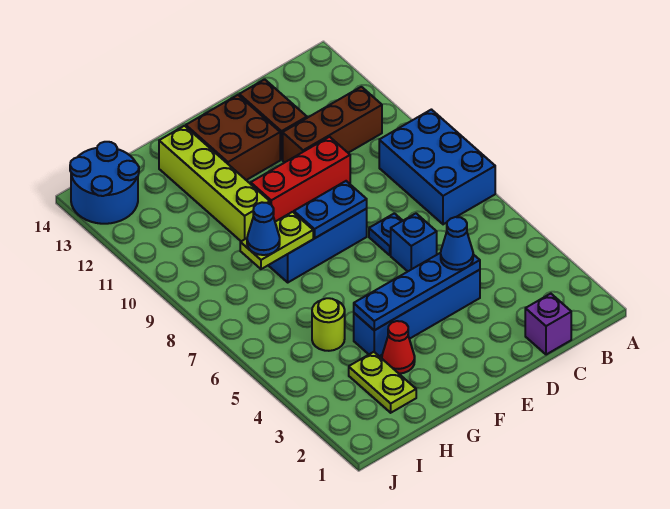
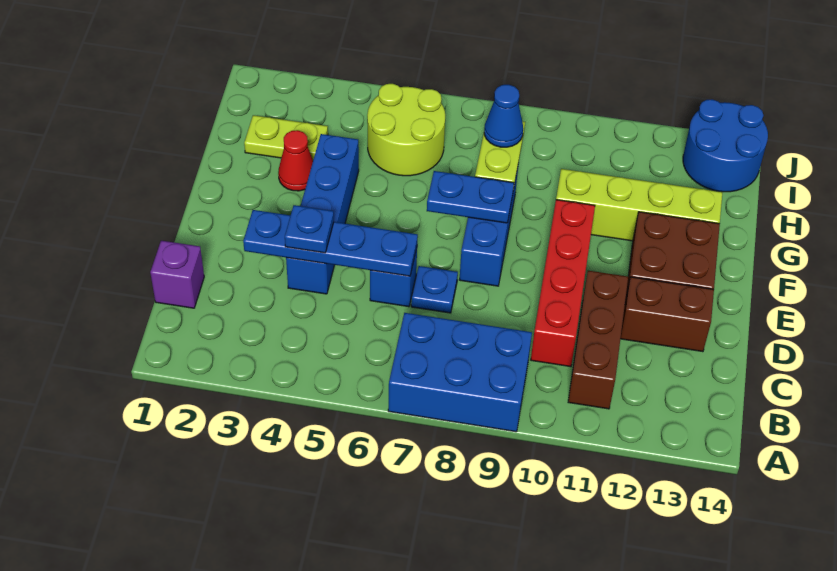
blue plate D4:G4 level 2 -> blue plate D3:D6 level 2
blue cone D4 level 3 -> blue plate D4 level 3
red brick D10:F10 level 1 -> red brick C10:F10 level 1
blue plate E8:F8 level 2 -> blue plate F7:F8 level 2
lime round brick H5 level 1 -> lime round brick H5:I6 level 1

